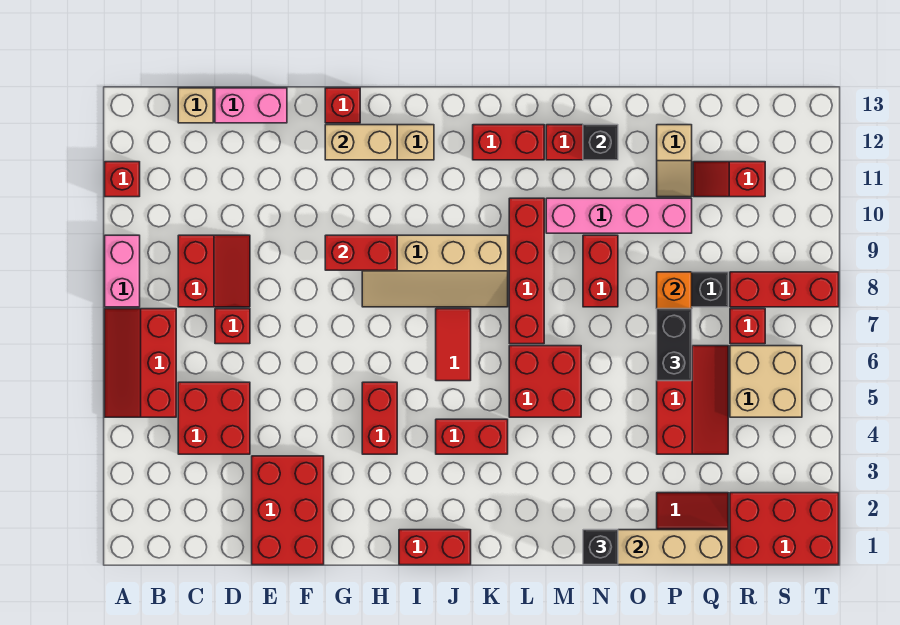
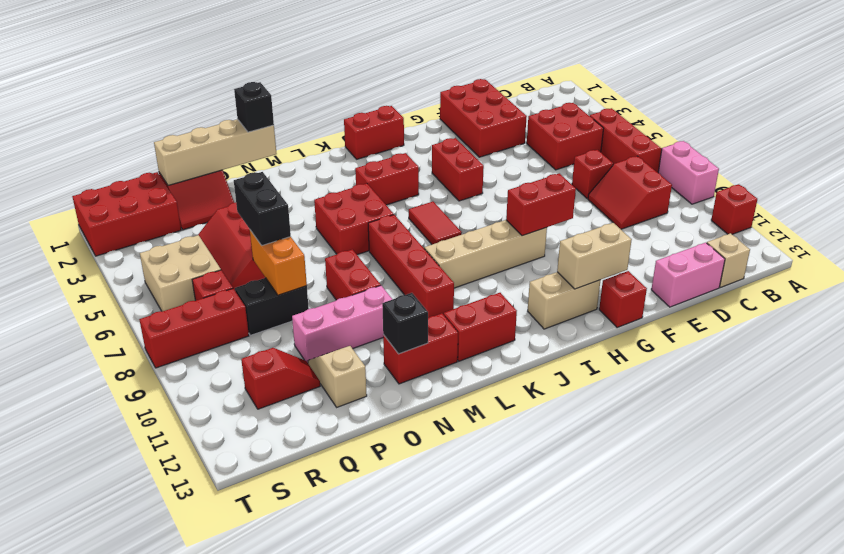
pink brick M10:P10 level 1 -> pink brick N10:P10 level 1

